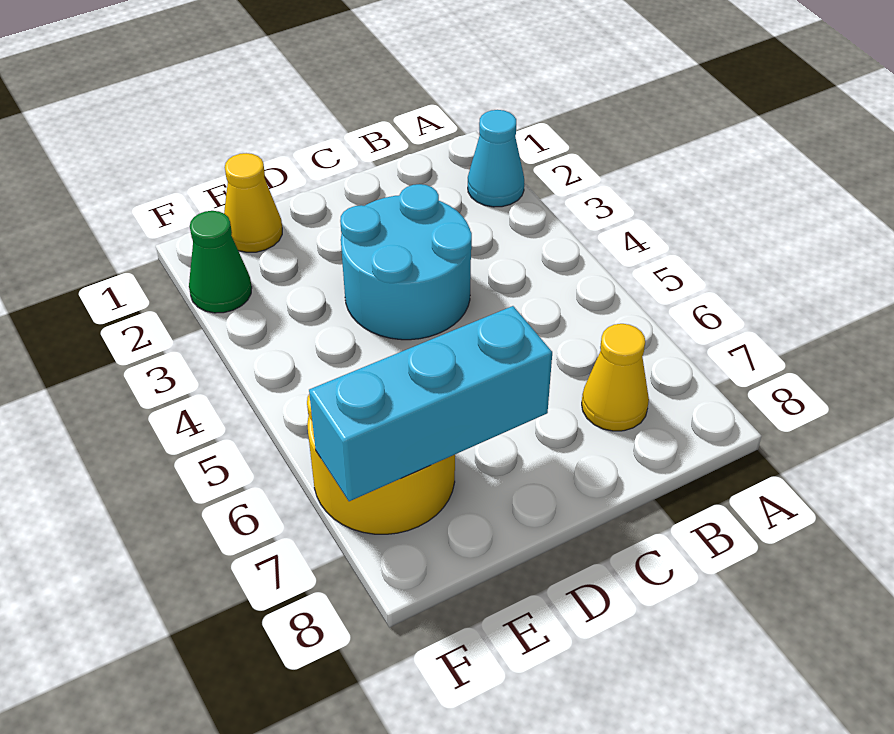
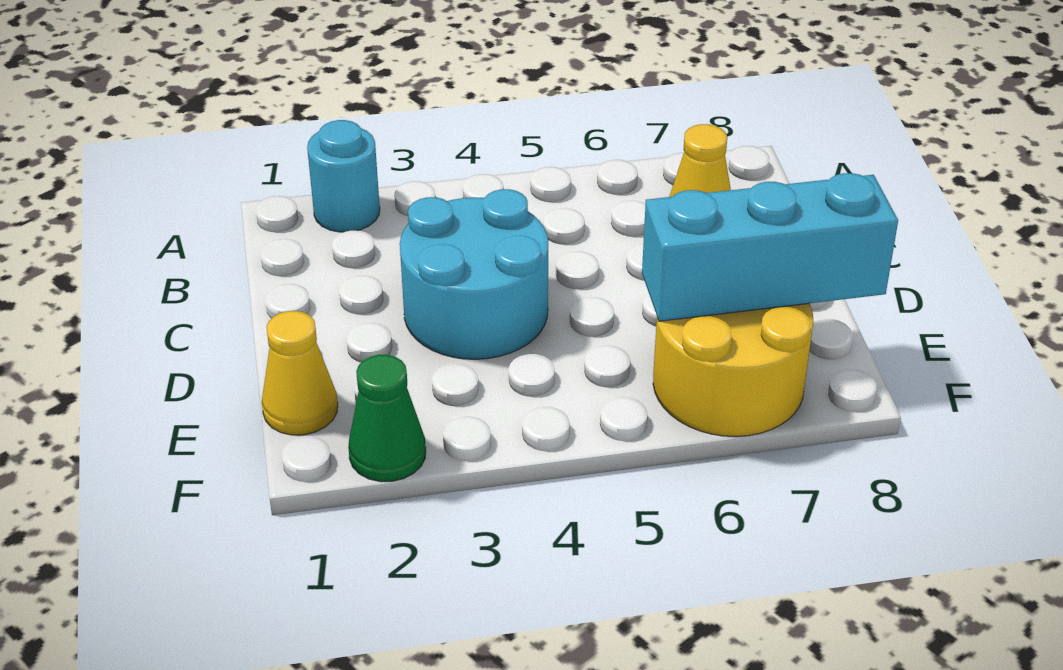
cyan cone A2 level 1 -> cyan round brick A2 level 1
cyan brick D7:F7 level 2 -> cyan brick E6:E8 level 2

